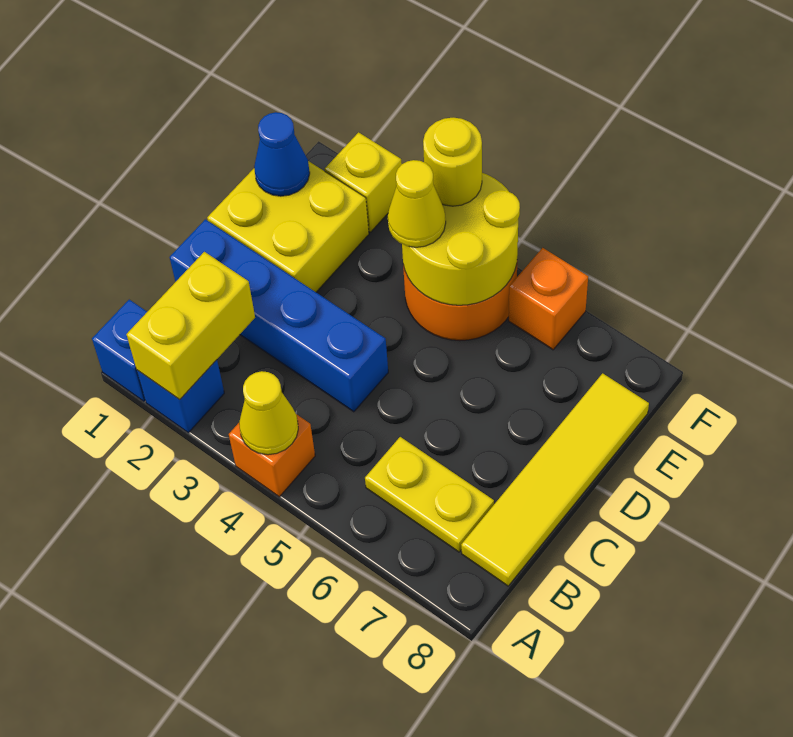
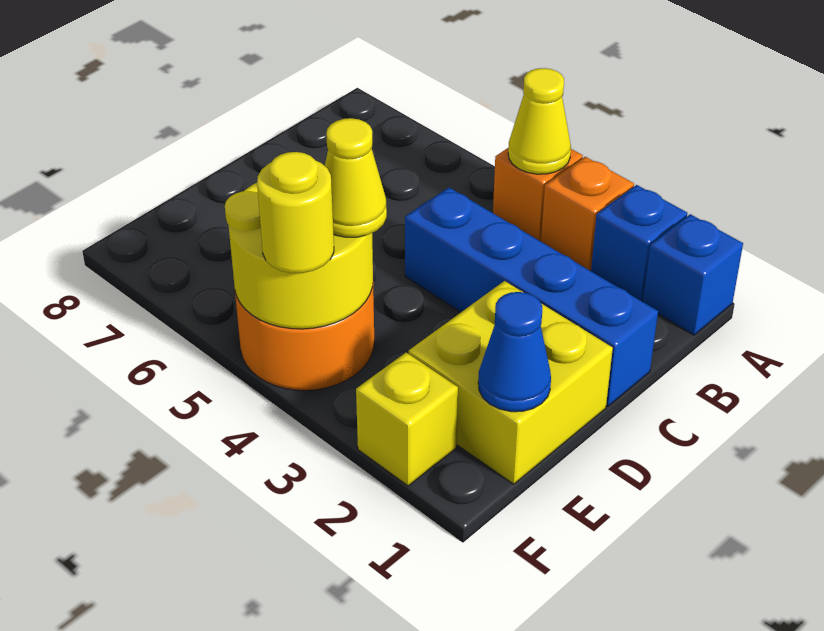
yellow brick A2:B2 level 2 -> none
yellow plate B6:B7 level 1 -> none
yellow tile B8:E8 level 1 -> none
orange brick F6 level 1 -> orange brick A3 level 1

